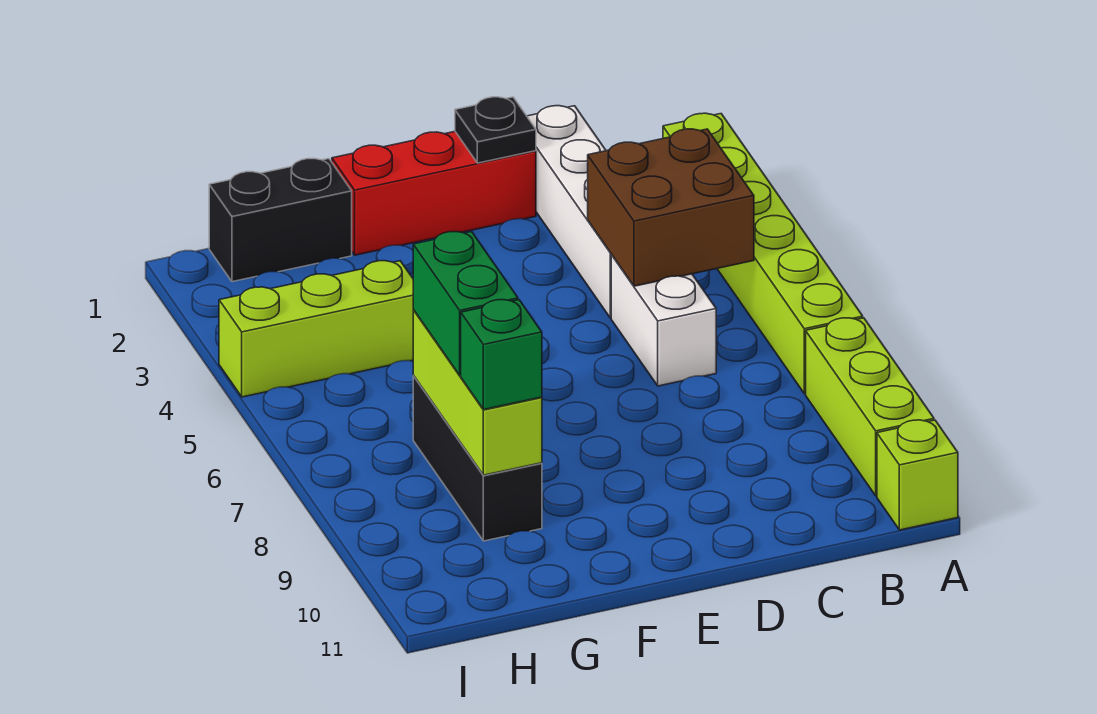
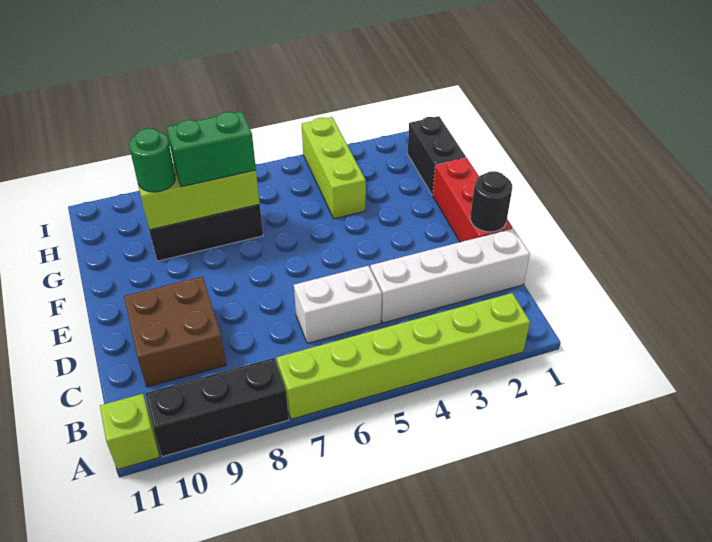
lime brick A8:A10 level 1 -> black brick A8:A10 level 1
brown brick B4:C5 level 2 -> brown brick C9:D10 level 1
black plate D1 level 2 -> black round brick D1 level 2
green brick G9 level 3 -> green round brick G9 level 3

